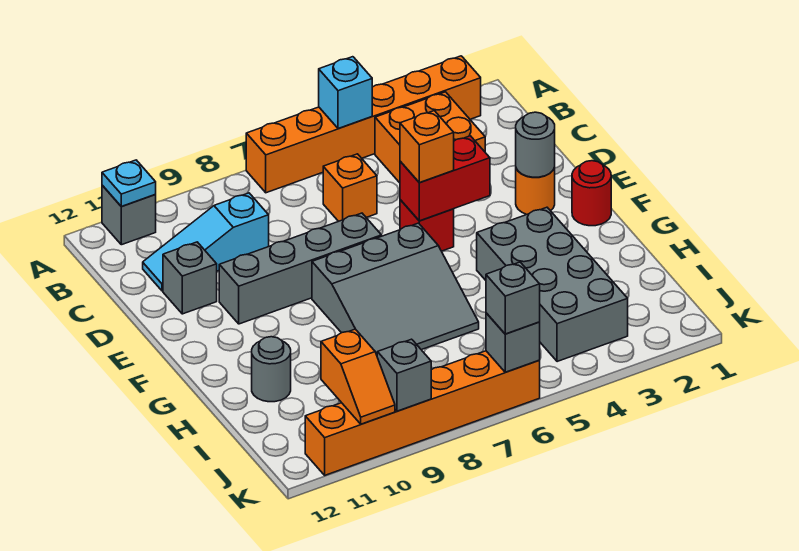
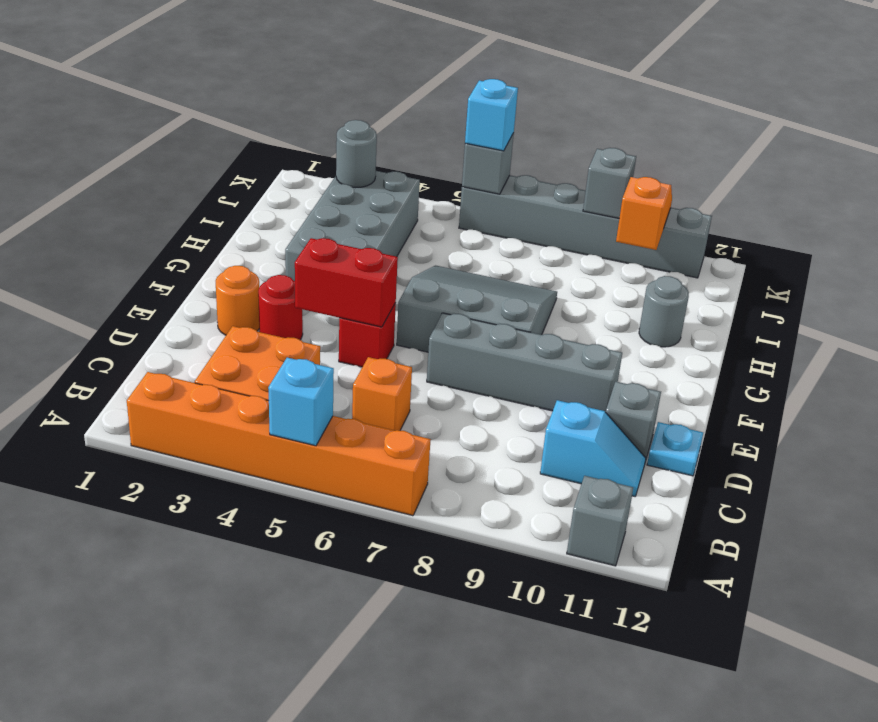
cyan plate A11 level 2 -> cyan plate D12 level 1
cyan slope C9:C11 level 1 top 9 -> cyan slope C10:C11 level 1 top 10
grey round brick E2 level 2 -> grey round brick J3 level 2
orange brick E5 level 3 -> none
red round brick F1 level 1 -> red round brick E3 level 1
orange brick K6:K11 level 1 -> grey brick K6:K11 level 1
grey brick K6 level 3 -> cyan brick K6 level 3

